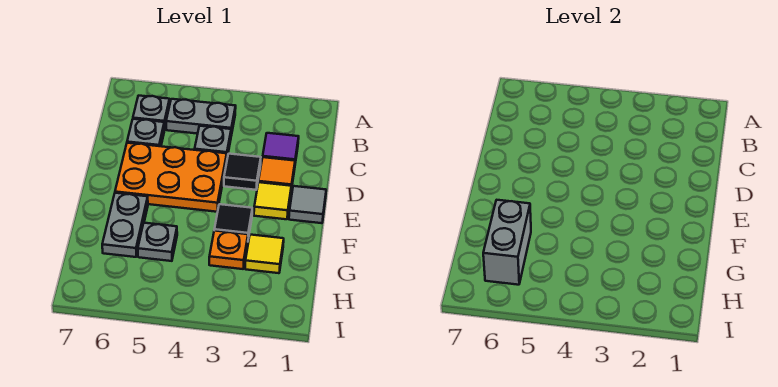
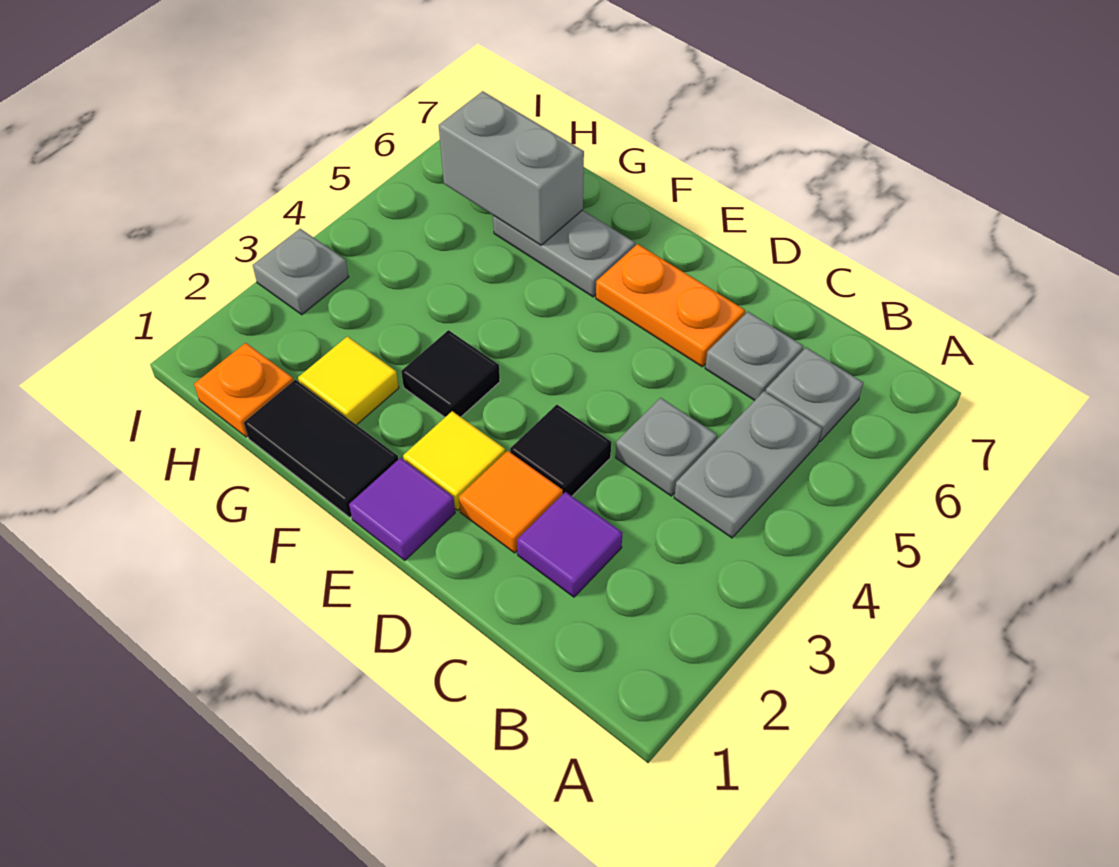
orange plate D4:E6 level 1 -> orange plate D6:E6 level 1
grey tile E1 level 1 -> purple tile E1 level 1
none -> black tile F1:G1 level 1
orange plate G3 level 1 -> orange plate H1 level 1
grey plate G5 level 1 -> grey plate I3 level 1

